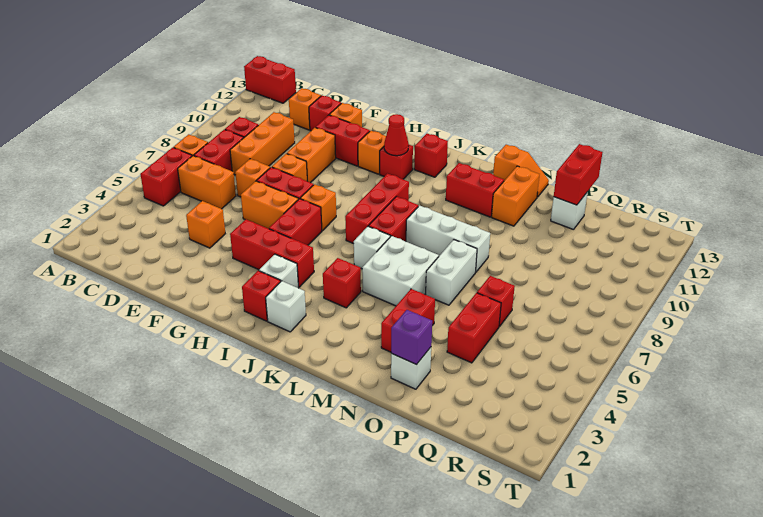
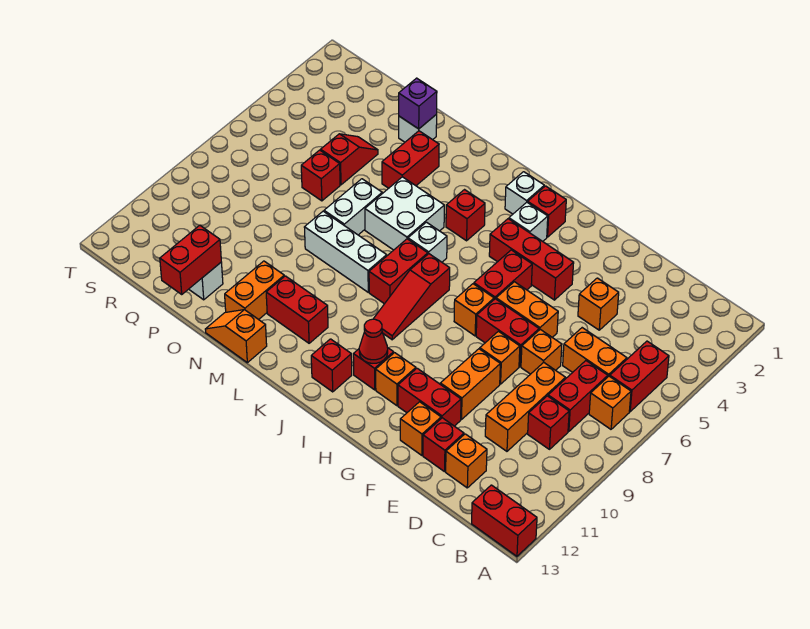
red brick J7:J9 level 1 -> red slope J7:J9 level 1 top 7
red brick P4:P5 level 1 -> red slope P4:P5 level 1 top 5

